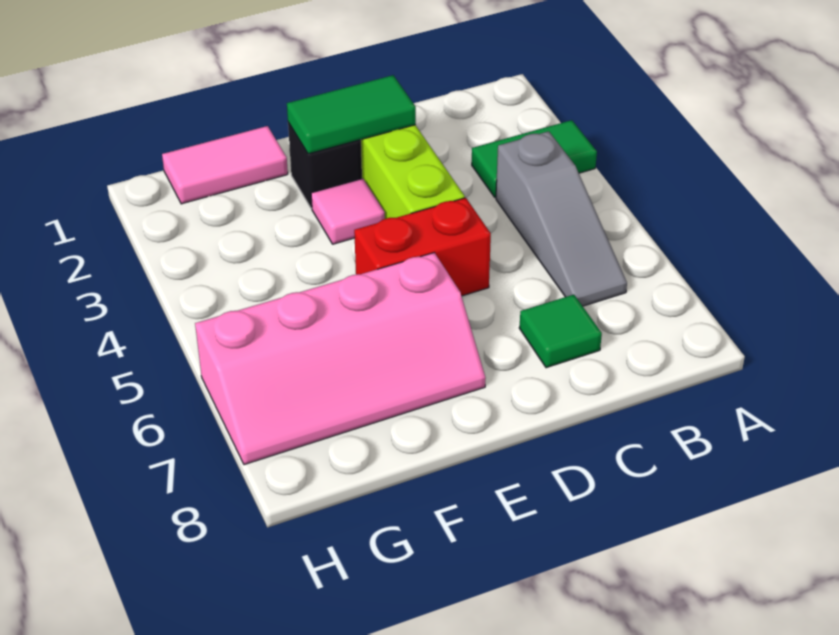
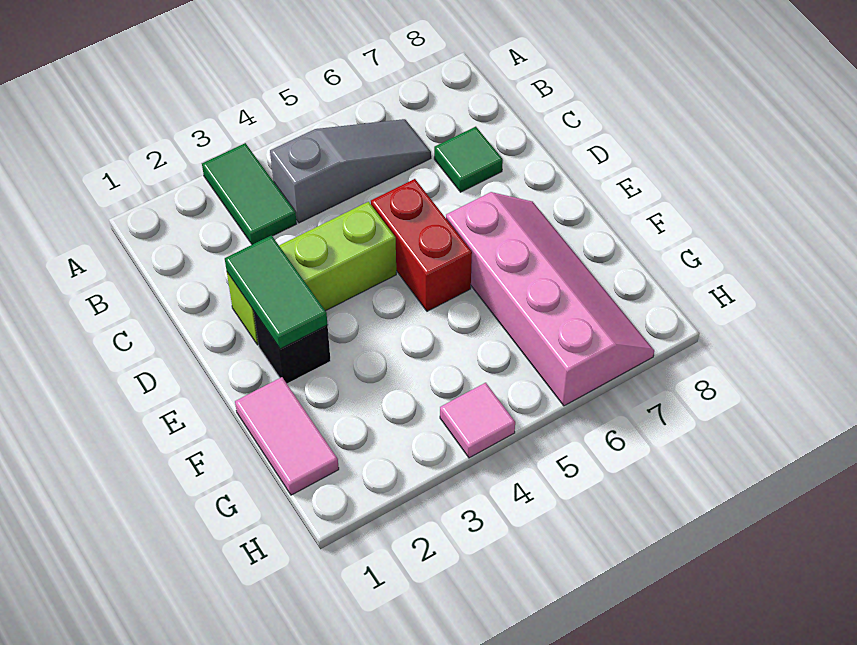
pink tile E3 level 1 -> pink tile H4 level 1

